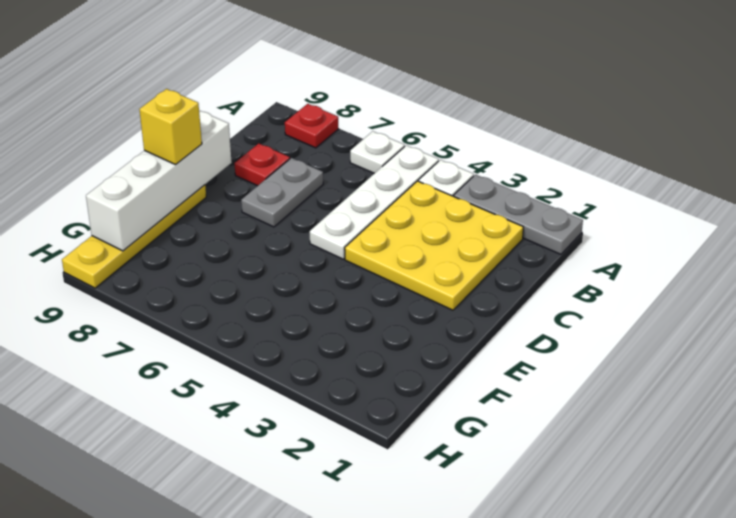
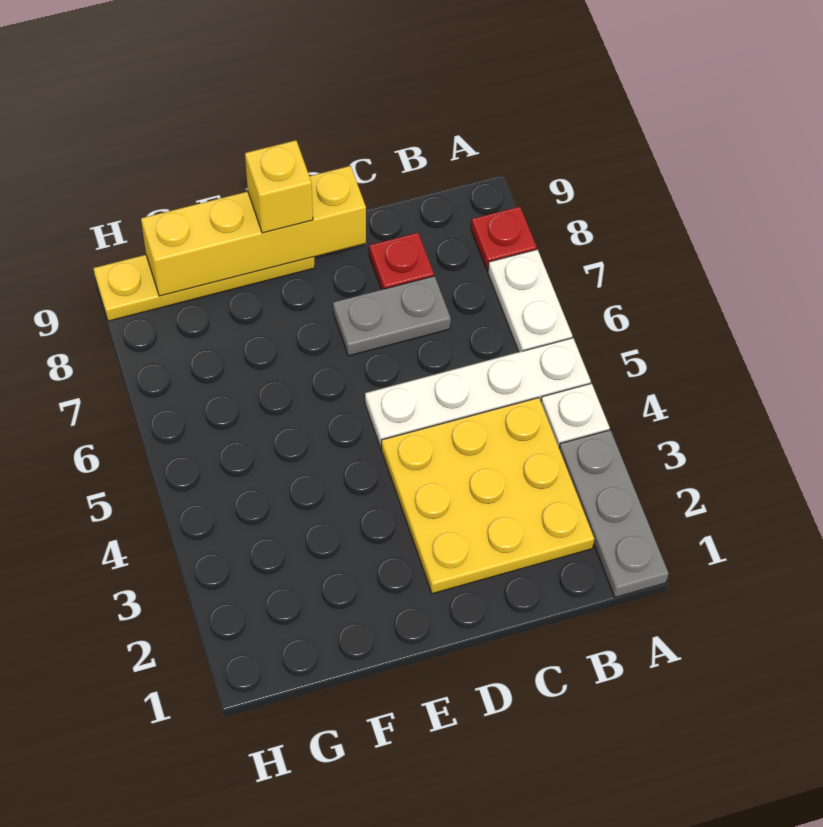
white plate A6 level 1 -> white plate A6:A7 level 1
white brick D9:G9 level 2 -> yellow brick D9:G9 level 2

